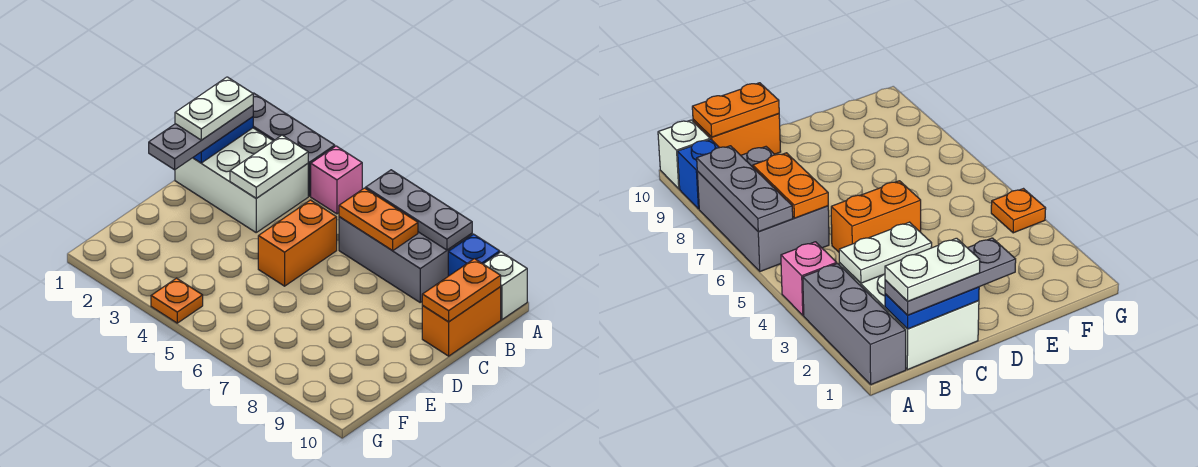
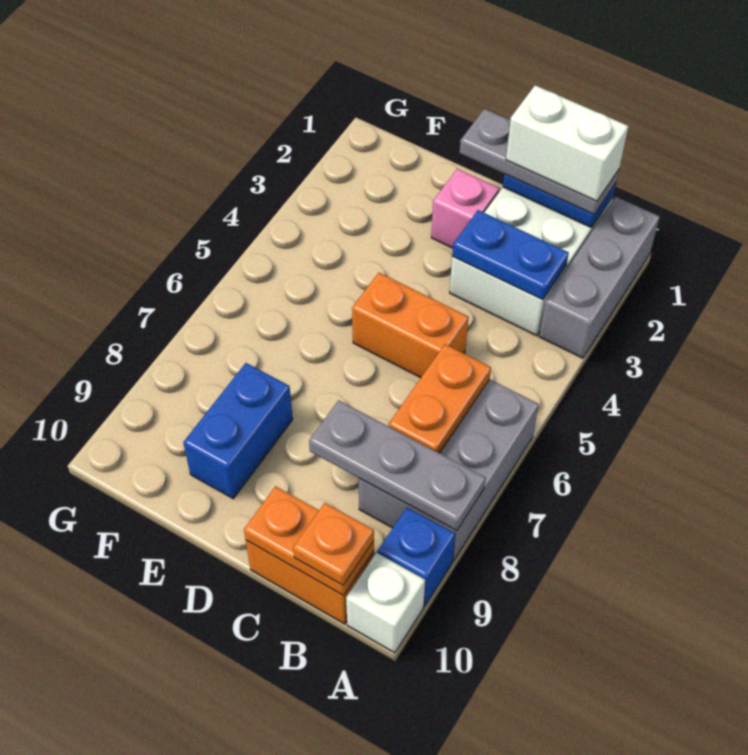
pink brick A4 level 1 -> pink brick D2 level 1
grey plate A6:A8 level 2 -> grey plate A8:C8 level 2
white plate B1:C1 level 4 -> white brick B1:C1 level 4
white plate B3:C3 level 2 -> blue plate B3:C3 level 2
none -> blue brick E8:E9 level 1
orange plate G4 level 1 -> orange plate B10 level 3

